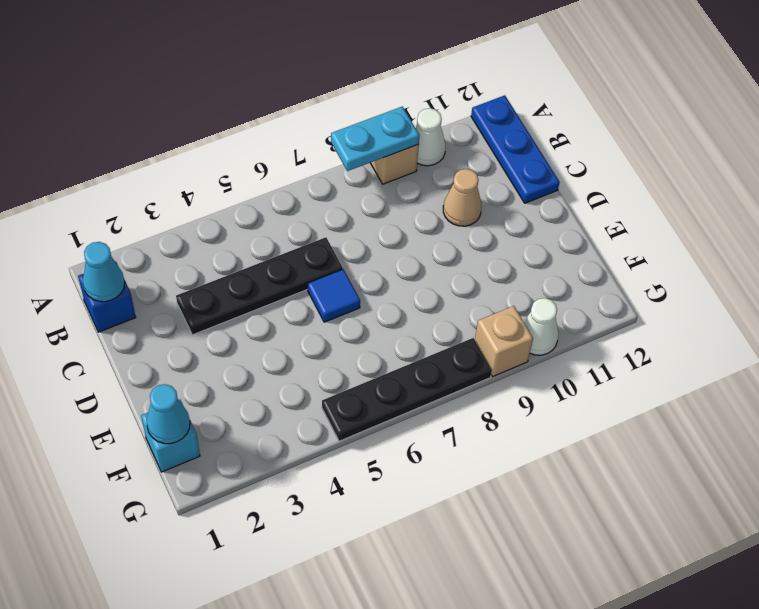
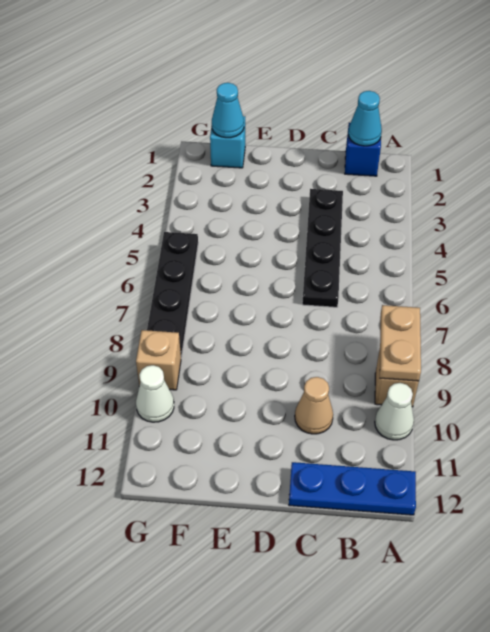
cyan plate A8:A9 level 2 -> tan plate A8:A9 level 2
blue tile D6 level 1 -> none

